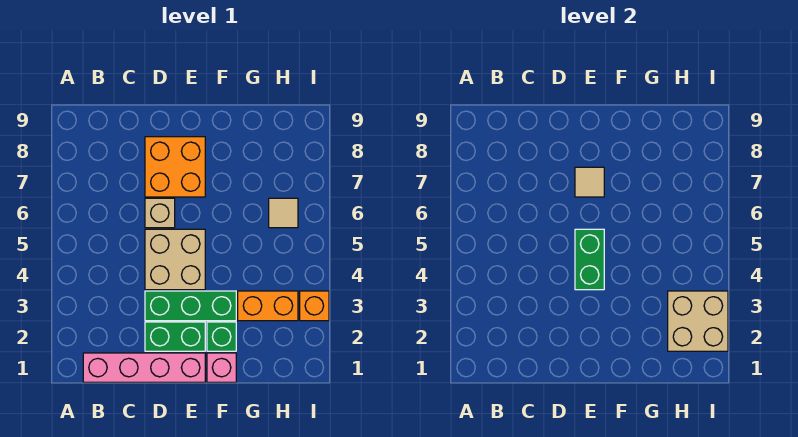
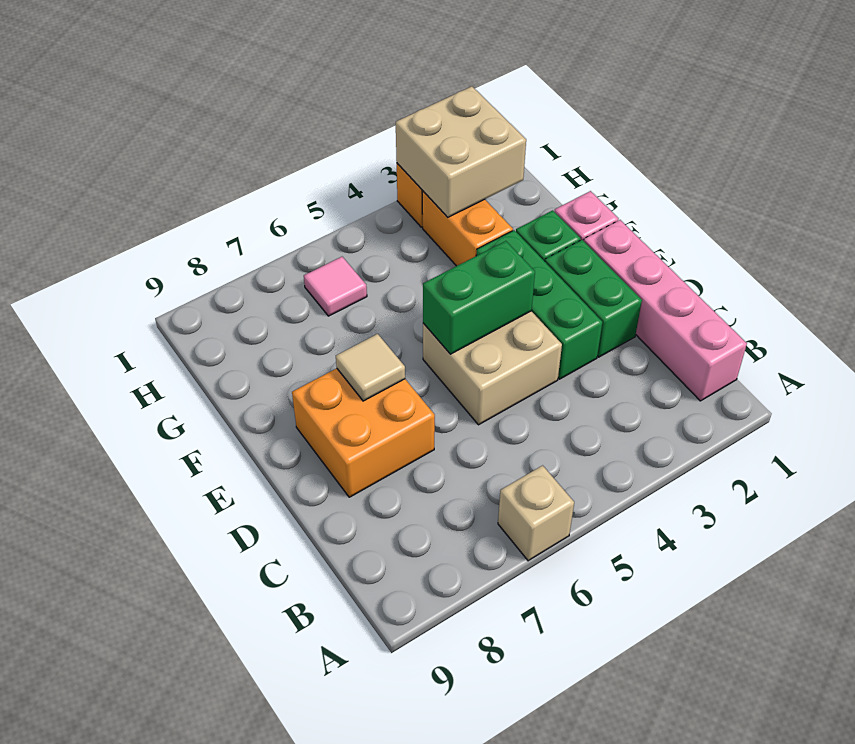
tan brick D6 level 1 -> tan brick A6 level 1
tan tile H6 level 1 -> pink tile H6 level 1

